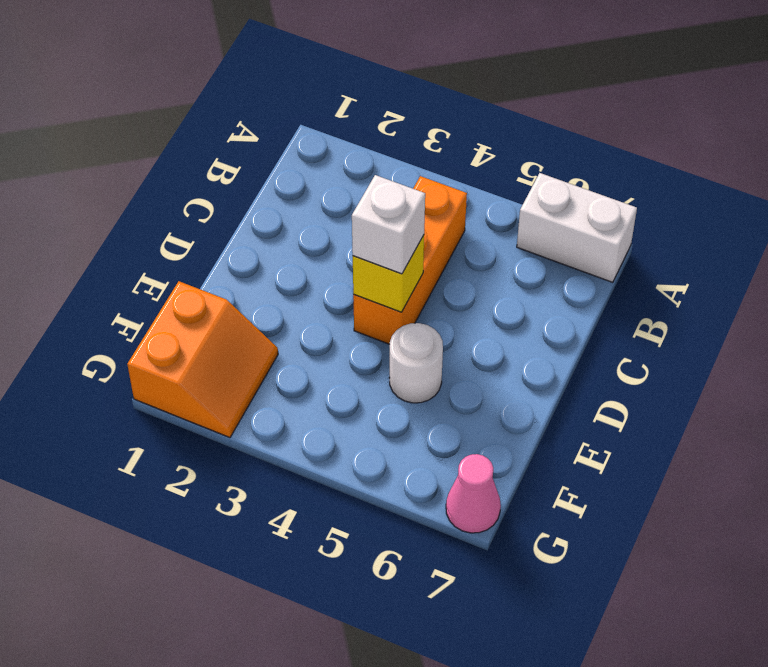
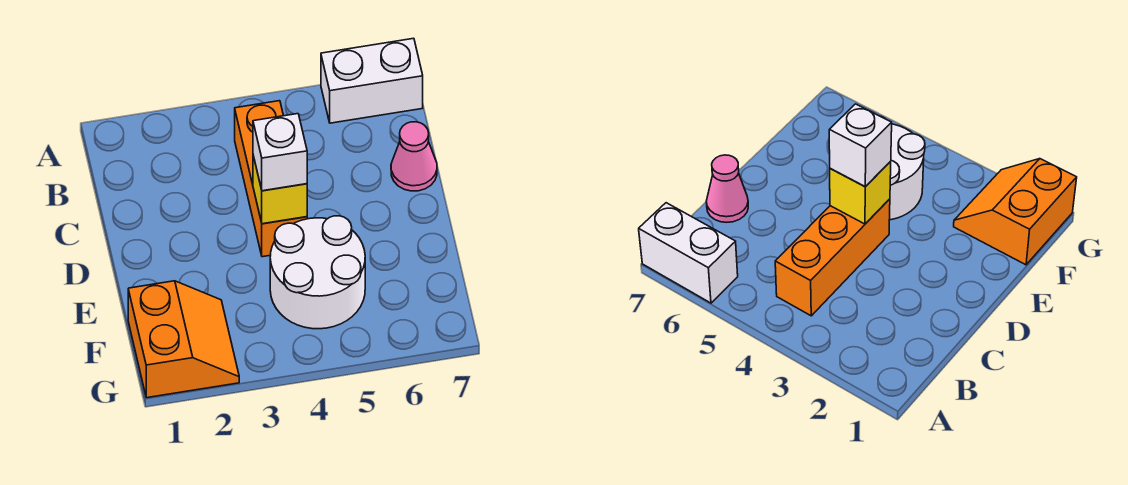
white round brick E5 level 1 -> white round brick E4:F5 level 1
pink cone G7 level 1 -> pink cone C7 level 1

